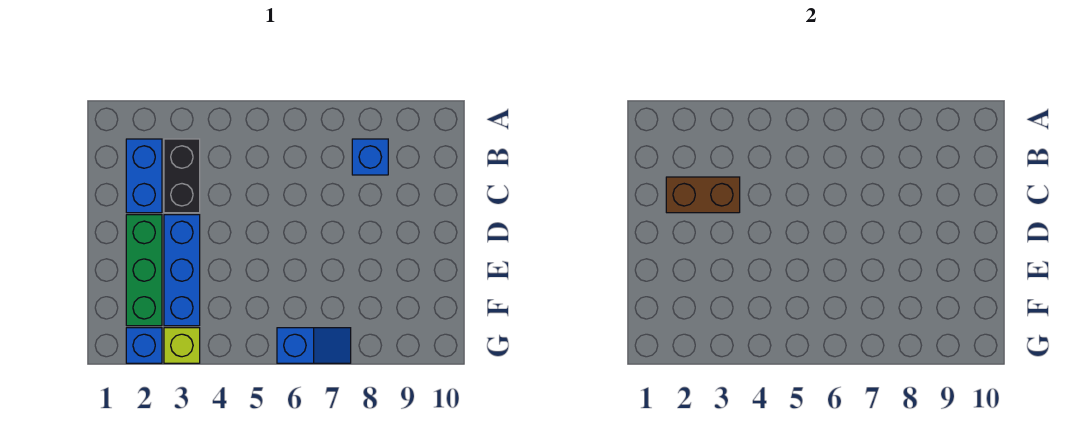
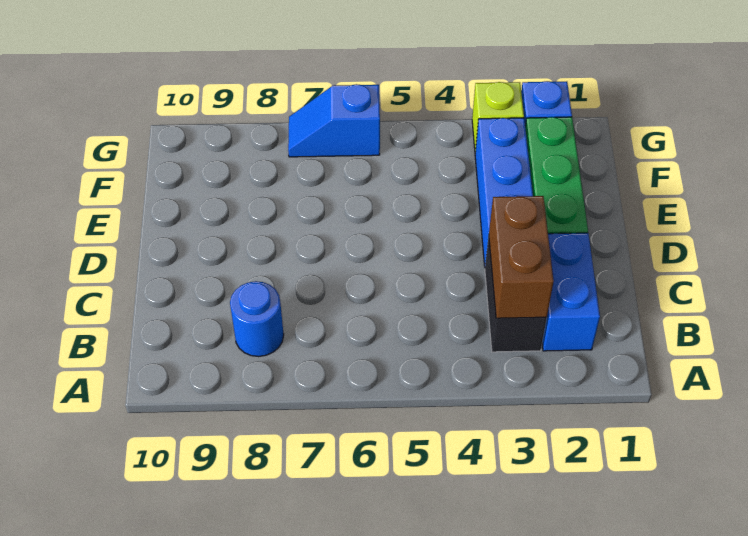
blue brick B8 level 1 -> blue round brick B8 level 1
brown brick C2:C3 level 2 -> brown brick B3:C3 level 2

